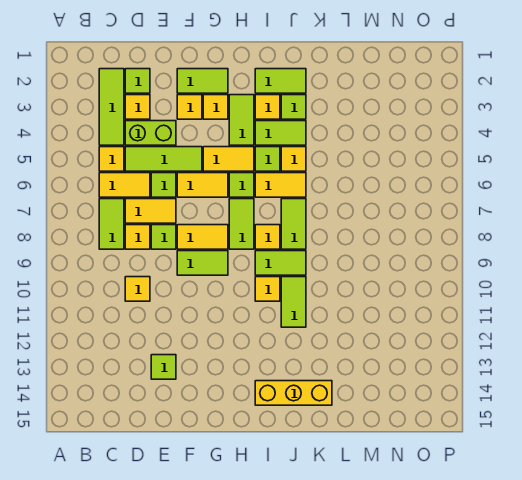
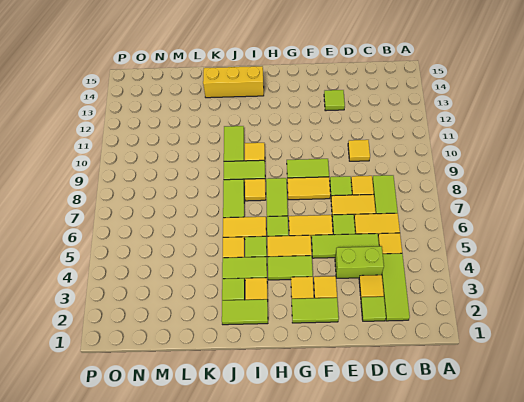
lime tile H3:H4 level 1 -> lime tile G4:H4 level 1

